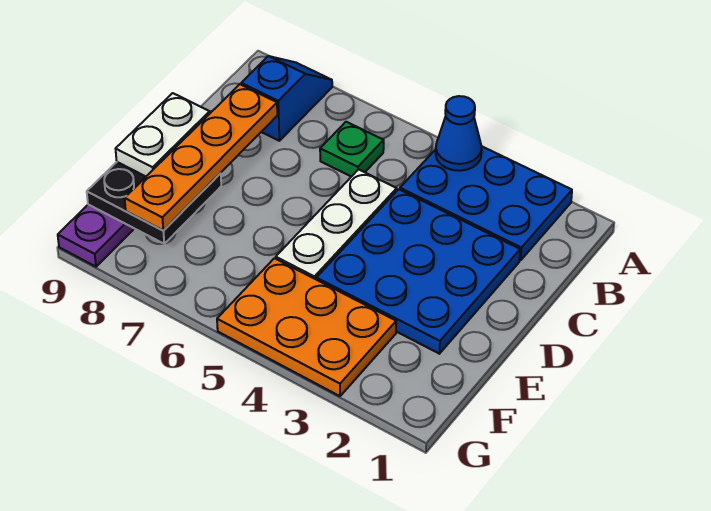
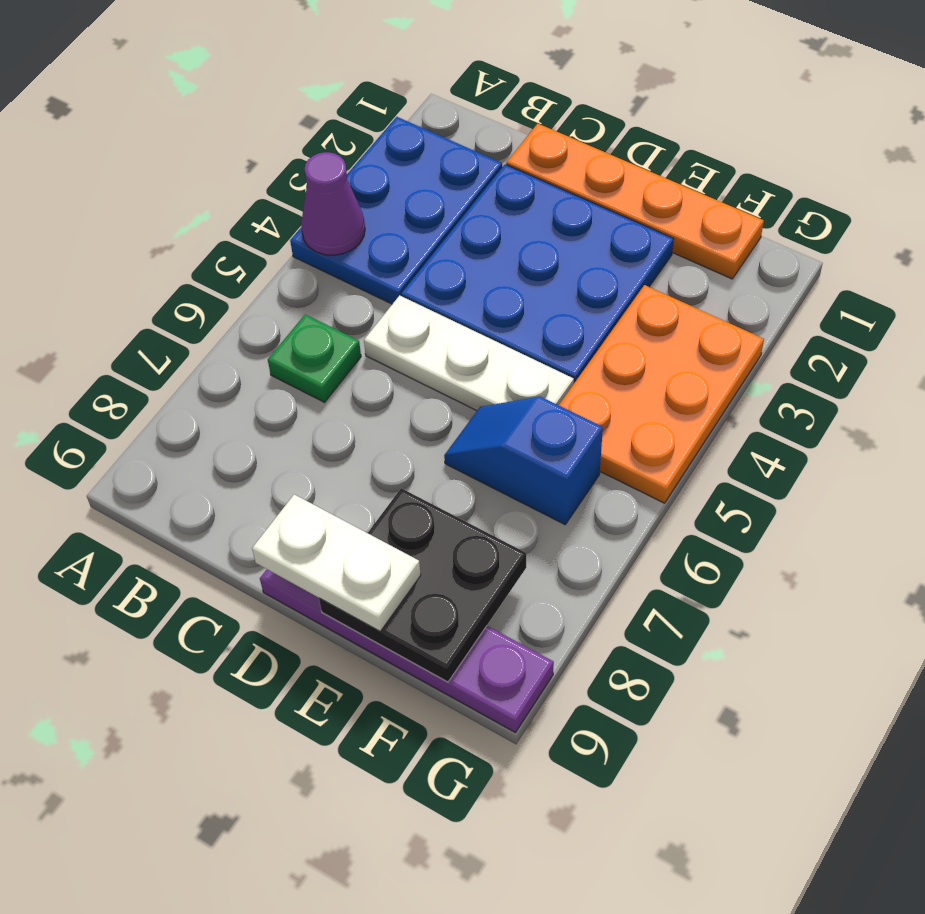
blue cone A4 level 2 -> purple cone A4 level 2
blue slope A8:B8 level 1 top B -> blue slope E6:F6 level 1 top F
orange plate C8:F8 level 3 -> orange plate C1:F1 level 1

